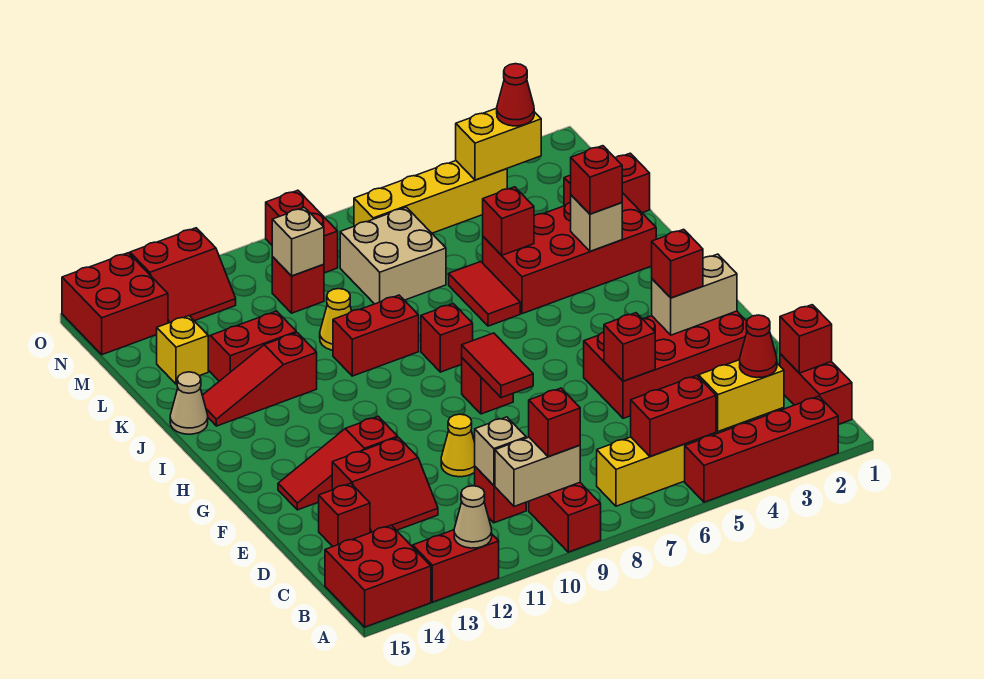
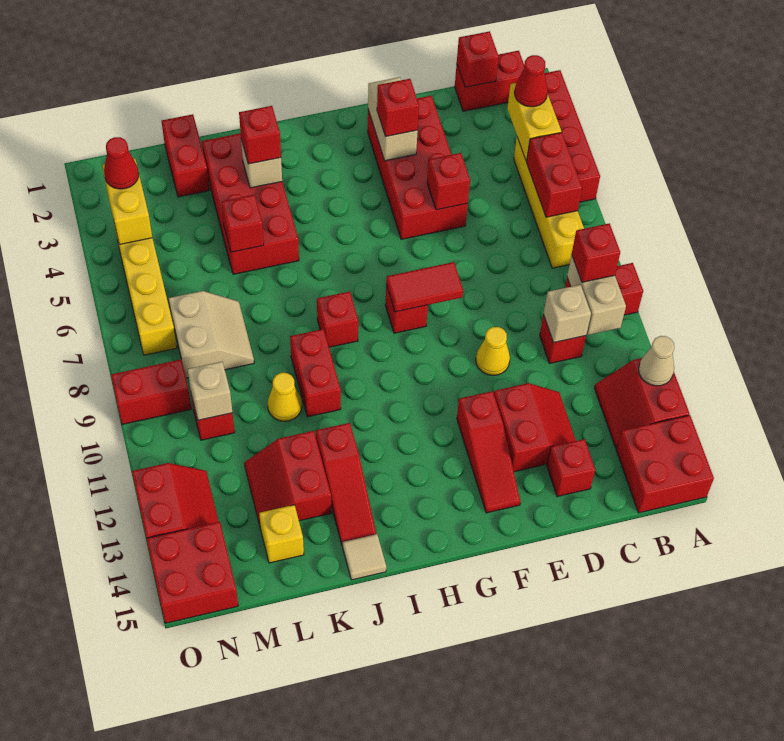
red tile J6:K6 level 1 -> none
tan cone J15 level 1 -> tan tile J15 level 1
tan brick L7:M8 level 1 -> tan slope L7:M8 level 1 top M

